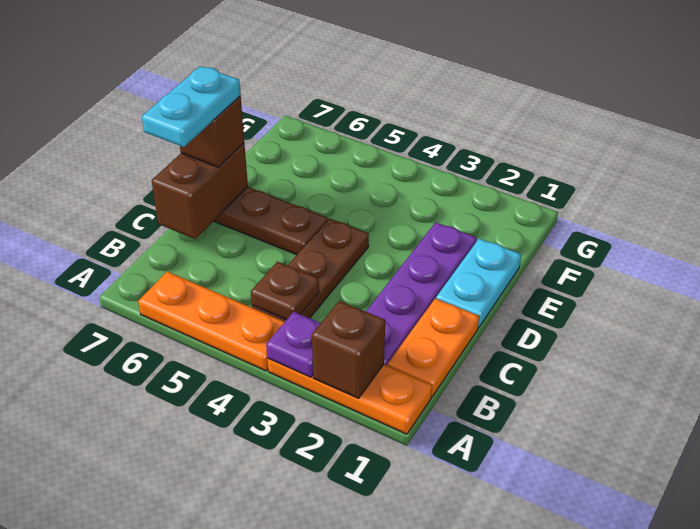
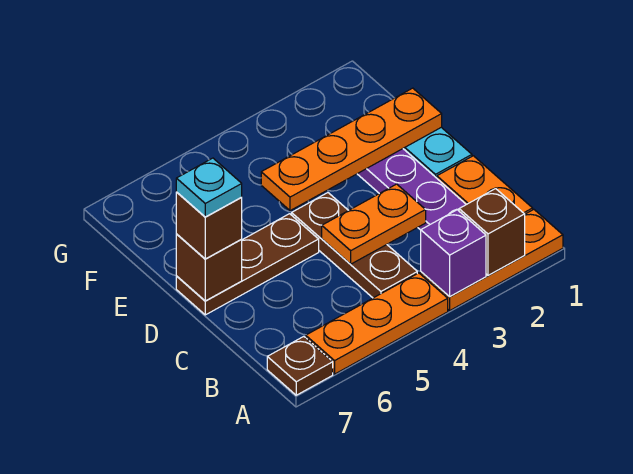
purple plate A3 level 2 -> purple brick A3 level 2
brown plate B4 level 2 -> brown plate A7 level 1
none -> orange plate C3:C4 level 2
brown brick C7:D7 level 2 -> brown brick D7 level 2
cyan plate C7:D7 level 4 -> cyan plate D7 level 4
none -> orange plate E1:E4 level 2

